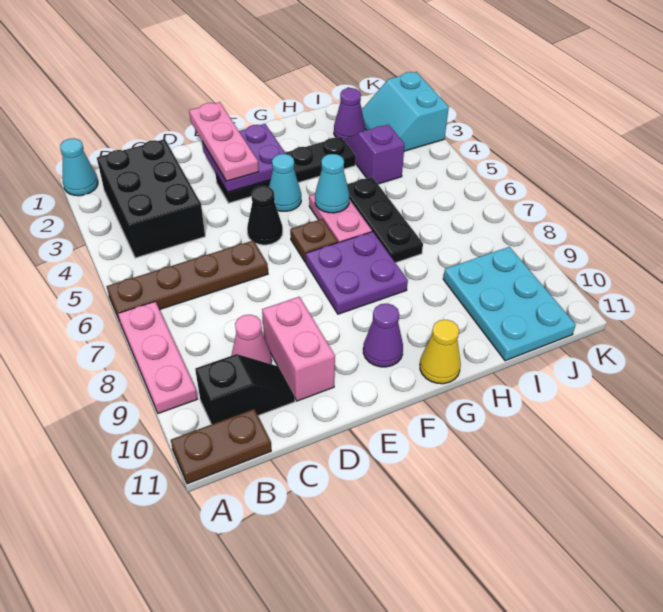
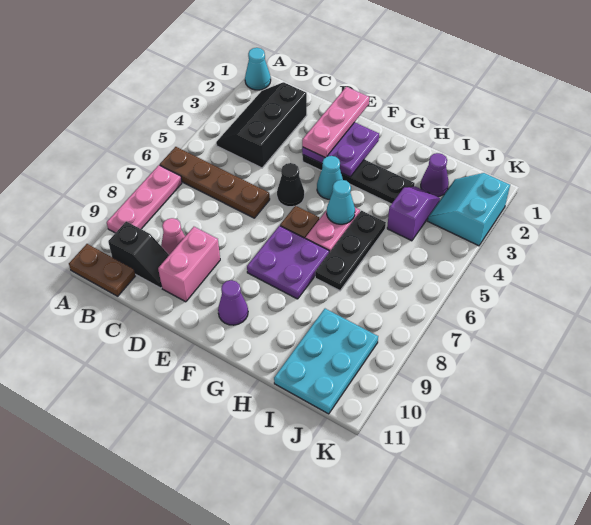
black brick B2:C4 level 1 -> black slope B2:C4 level 1 top C
yellow cone G11 level 1 -> none

